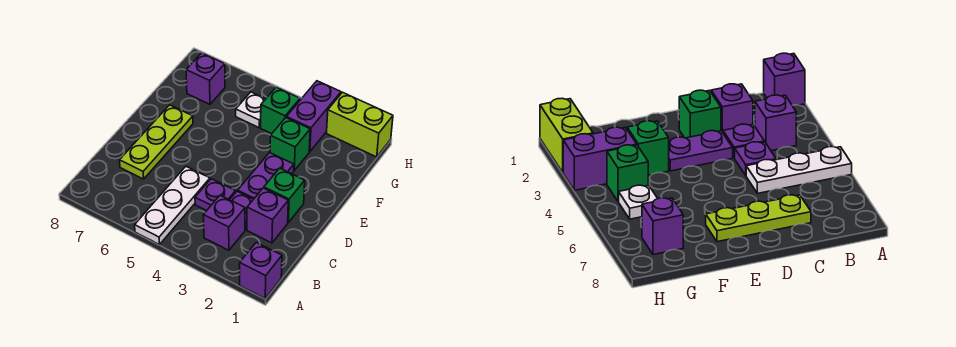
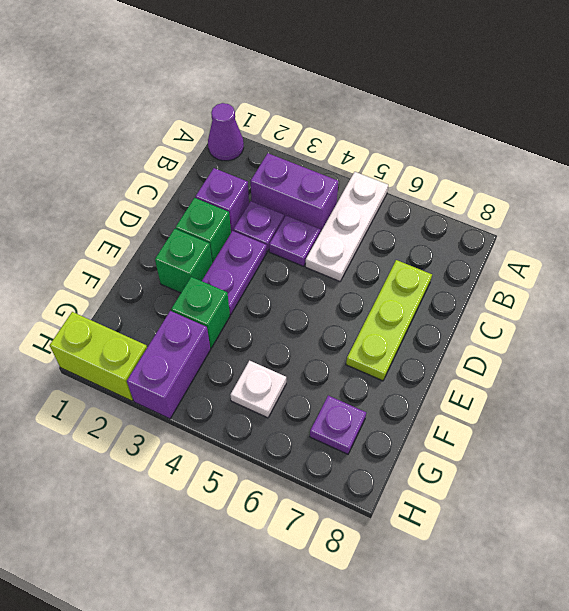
purple brick A1 level 1 -> purple cone A1 level 1
purple brick B3 level 1 -> purple brick B3:B4 level 1
green brick G4 level 1 -> green brick E2 level 1
purple brick G7 level 1 -> purple plate G7 level 1

